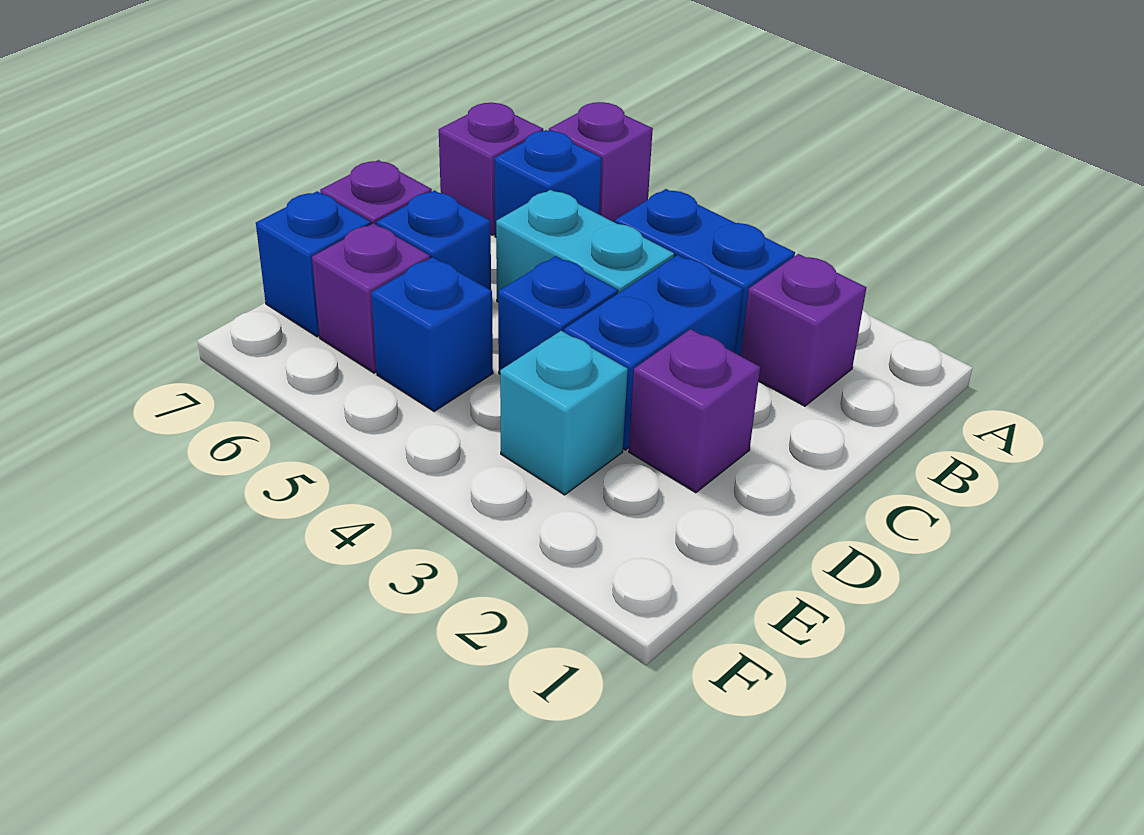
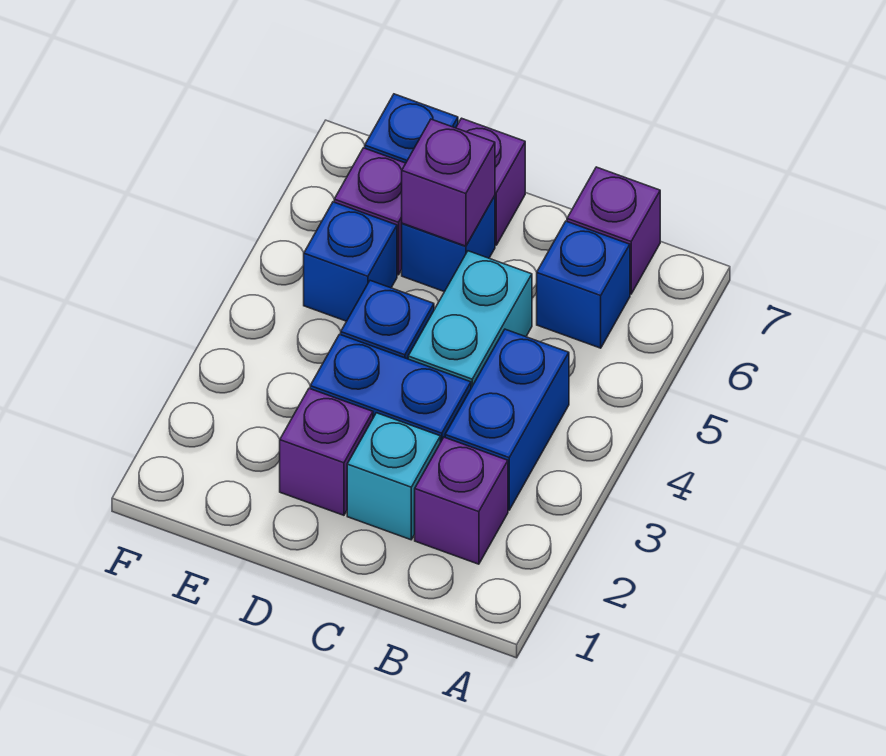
purple brick A6 level 1 -> purple brick D6 level 2
cyan brick E3 level 1 -> cyan brick C2 level 1

